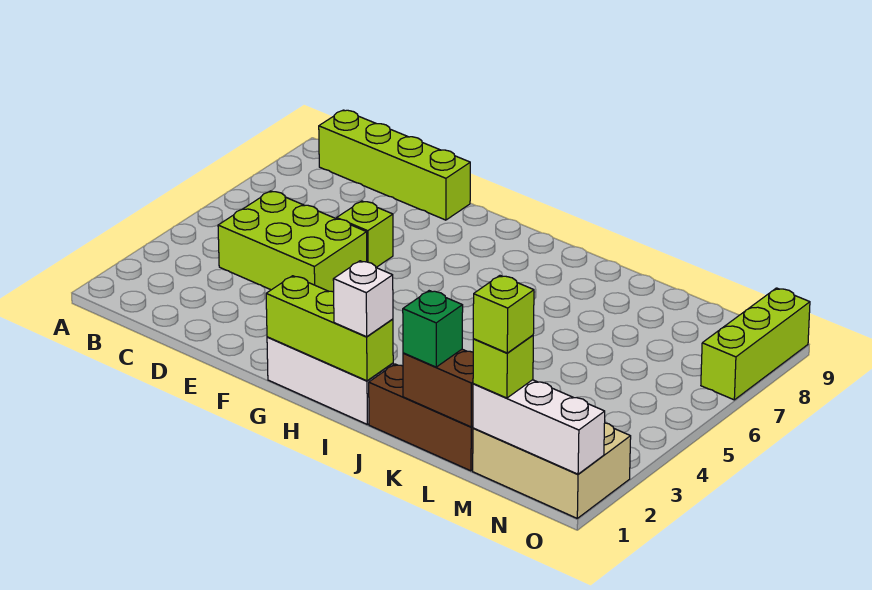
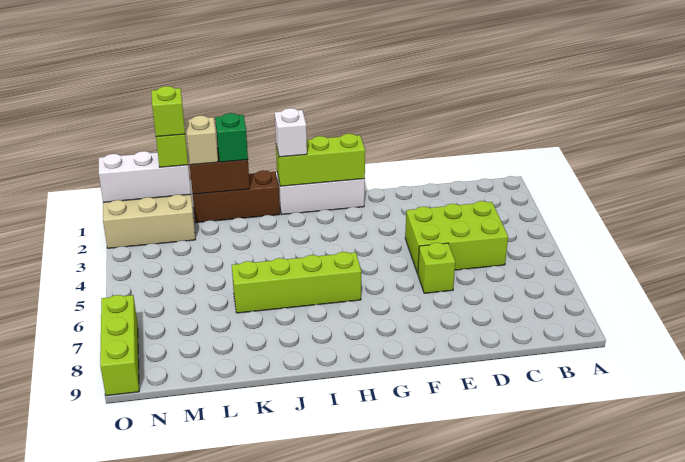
lime brick B9:E9 level 1 -> lime brick H6:K6 level 1
none -> tan brick L1 level 3

